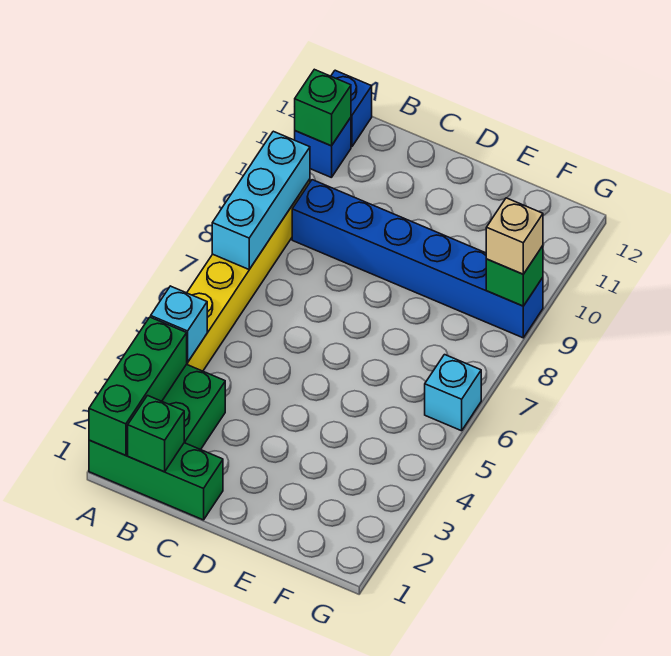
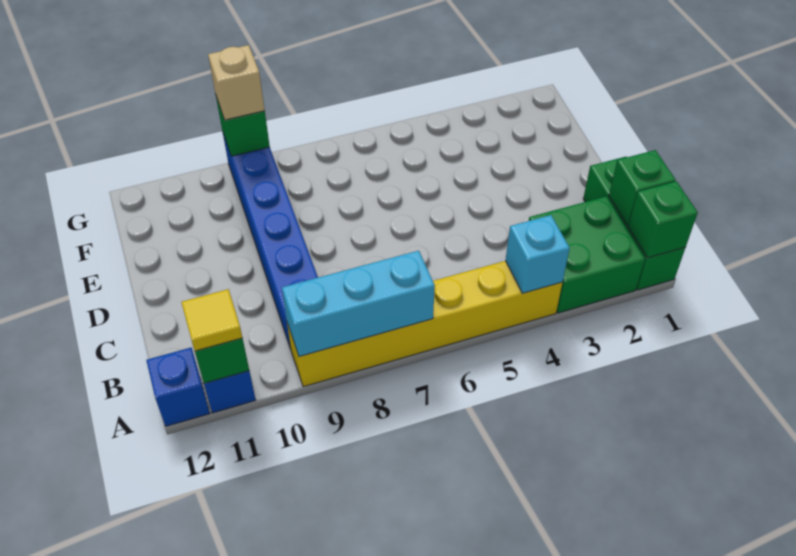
green brick A1:A3 level 2 -> green brick A1 level 2
none -> yellow tile A11 level 3
cyan brick G6 level 1 -> none

